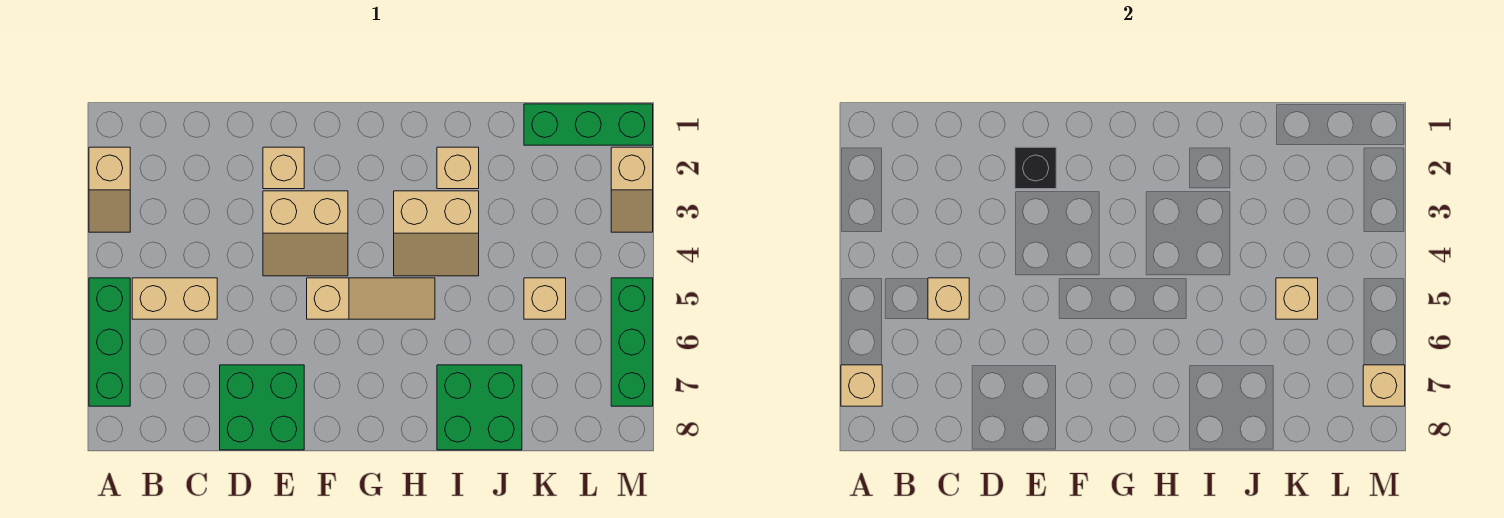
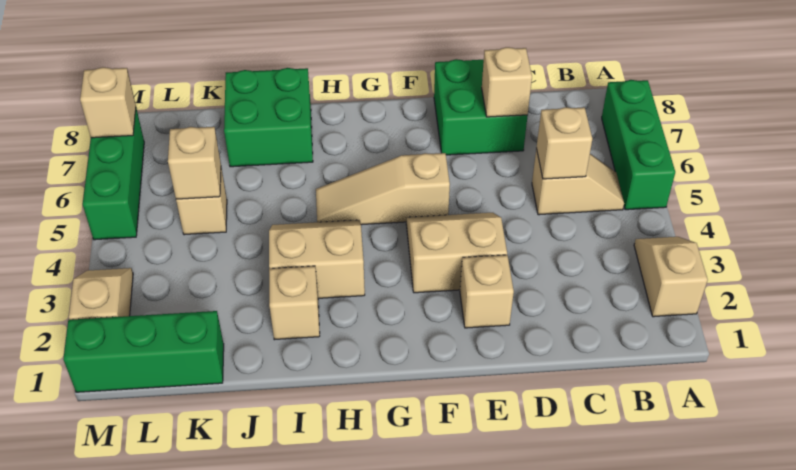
tan brick A7 level 2 -> tan brick D7 level 2
tan brick B5:C5 level 1 -> tan slope B5:C5 level 1 top C
black brick E2 level 2 -> none

